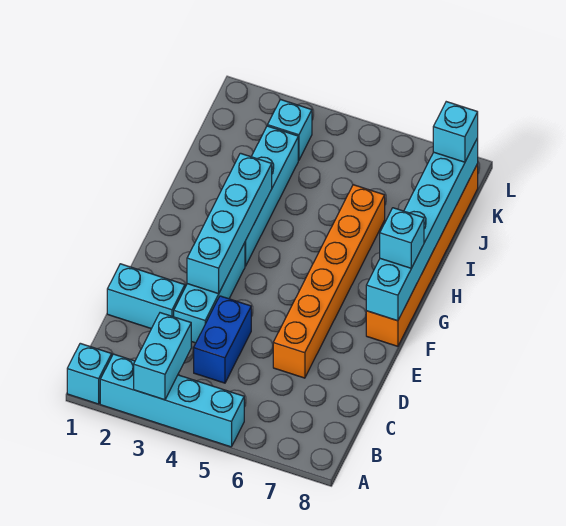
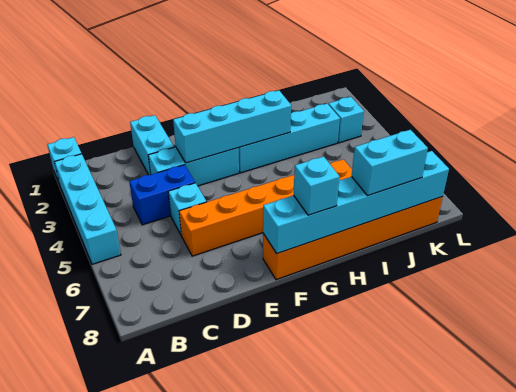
cyan brick A3:B3 level 2 -> cyan brick I8:J8 level 3
cyan brick K8 level 3 -> cyan brick D5 level 1

